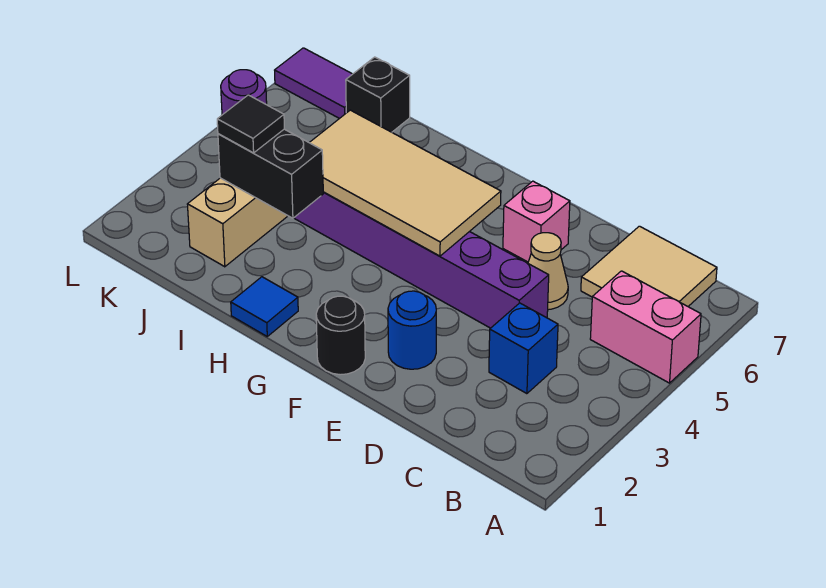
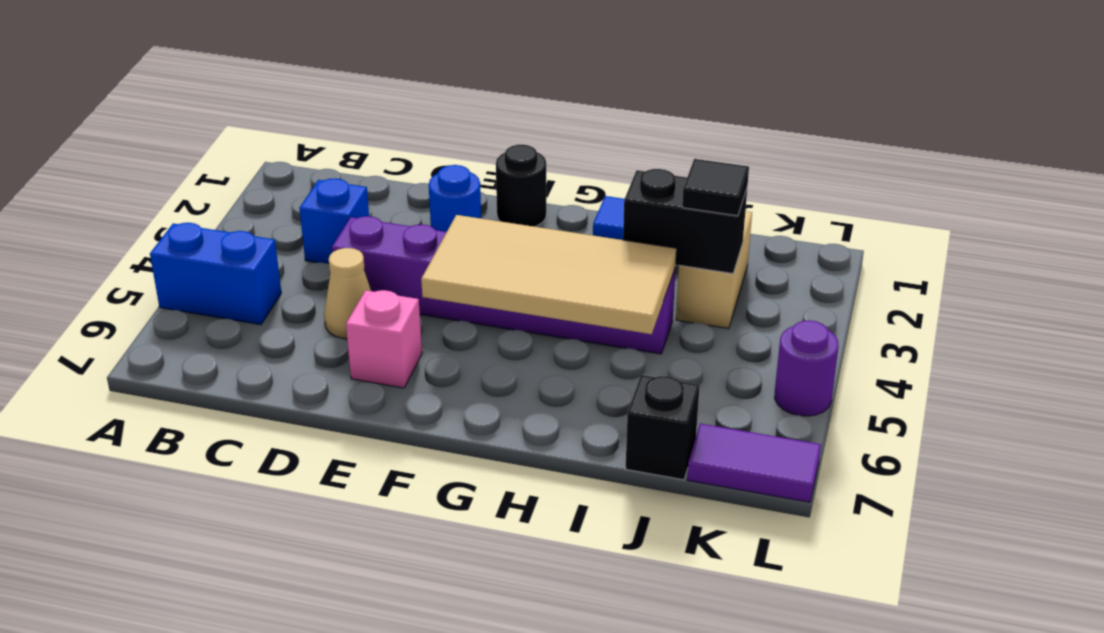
pink brick A5:B5 level 1 -> blue brick A5:B5 level 1
tan tile B6:C7 level 1 -> none

